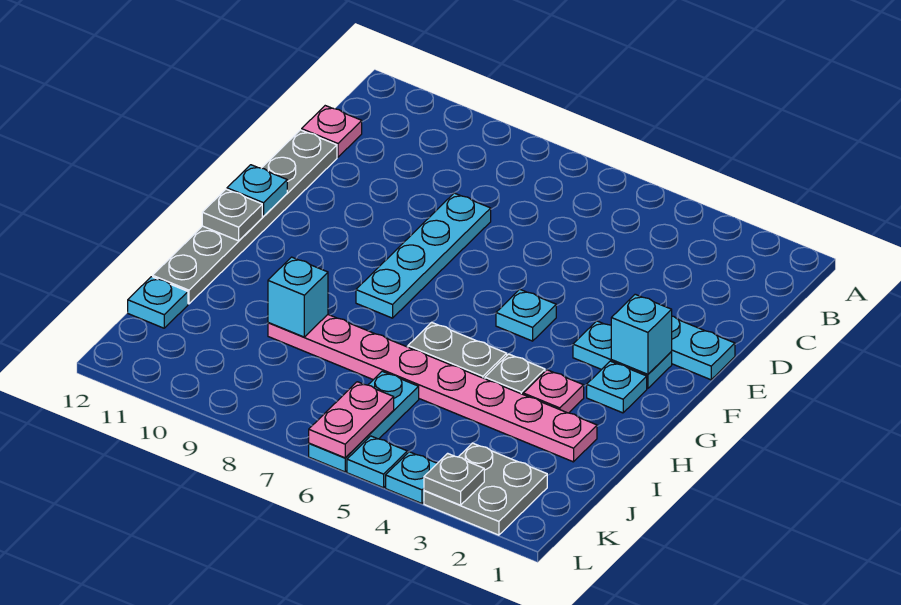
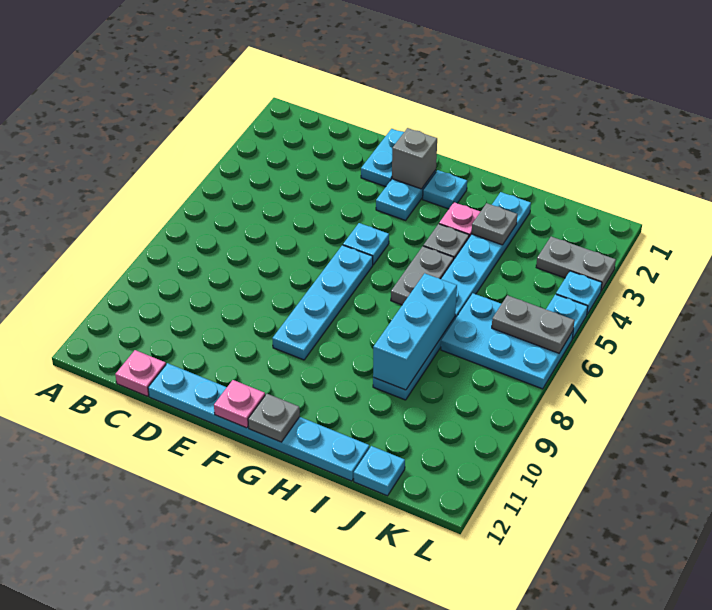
cyan plate D8:G8 level 1 -> cyan plate F6:F9 level 1
grey plate D12:I12 level 1 -> cyan plate D12:I12 level 1
cyan brick F2 level 2 -> grey brick F2 level 2
cyan plate F12 level 2 -> pink plate F12 level 2
pink plate I2:I9 level 1 -> cyan plate I2:I9 level 1
cyan brick I9 level 2 -> cyan brick I7:I9 level 2
cyan plate J6:L6 level 1 -> cyan plate J6:L7 level 1
grey plate K2:L3 level 1 -> grey plate K3:L3 level 1
pink plate K6:L6 level 2 -> grey plate K6:L6 level 2
grey plate L3 level 2 -> grey plate I3 level 2

